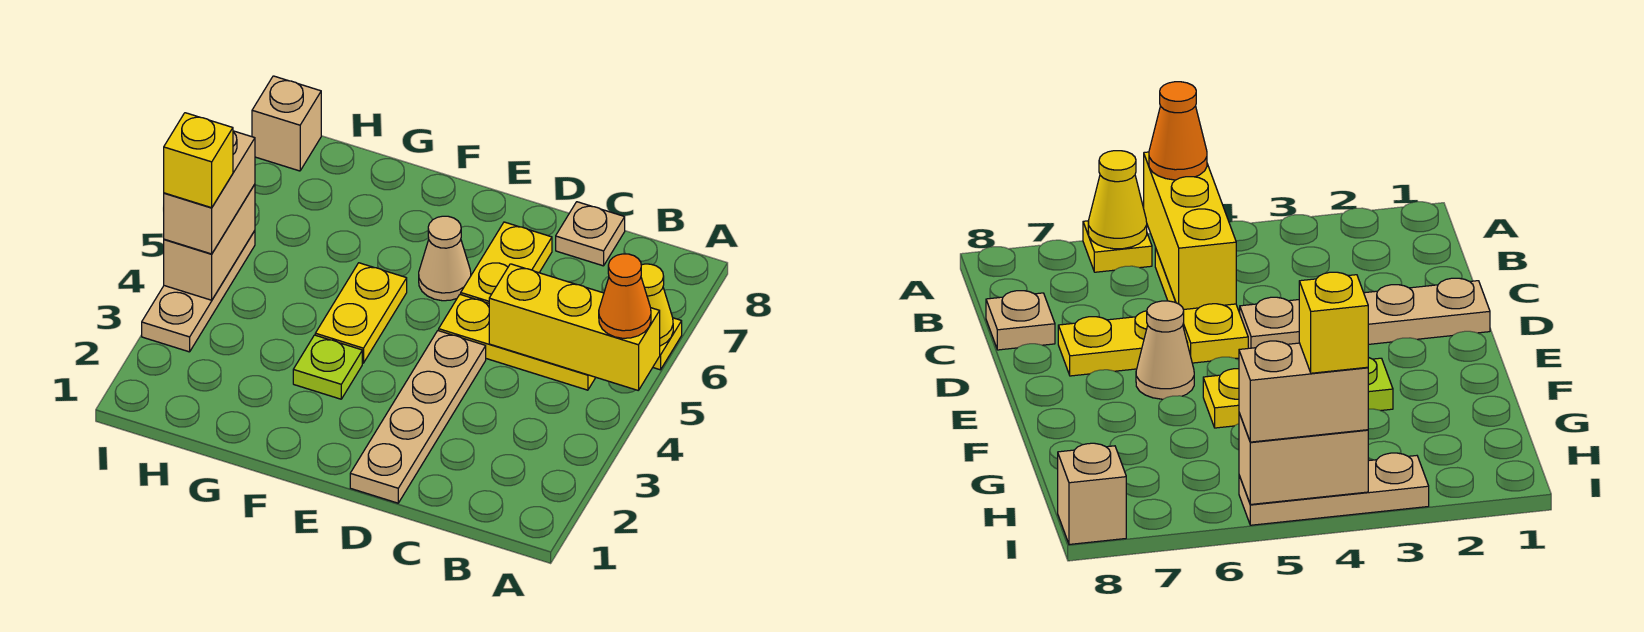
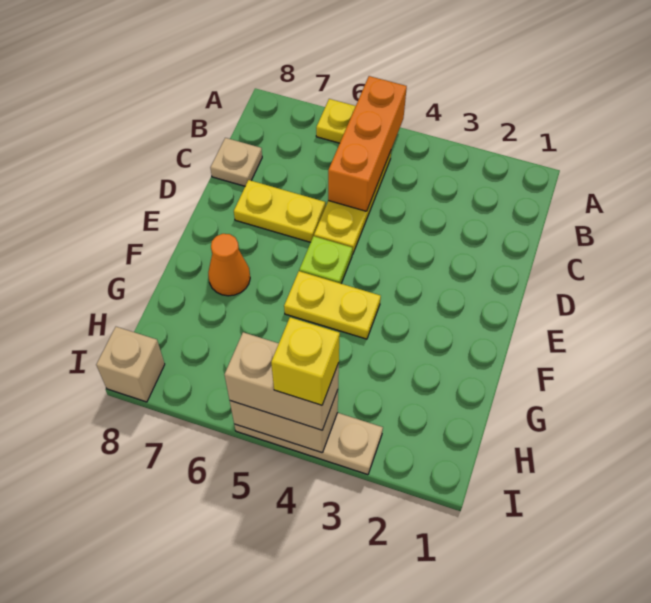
yellow brick A5:C5 level 2 -> orange brick A5:C5 level 2
orange cone A5 level 3 -> orange cone F7 level 1
yellow cone A6 level 2 -> none
tan plate D1:D4 level 1 -> none
tan cone E6 level 1 -> none
lime plate F3 level 1 -> lime plate E5 level 1

